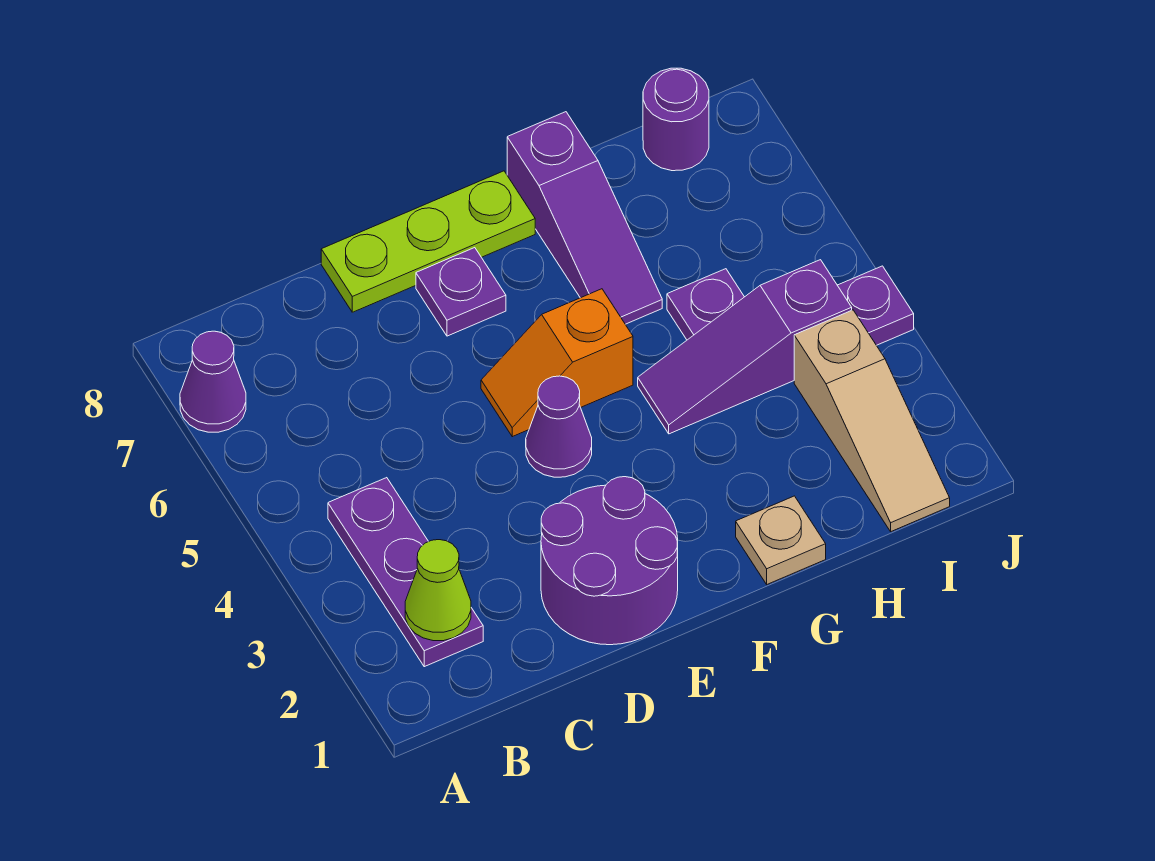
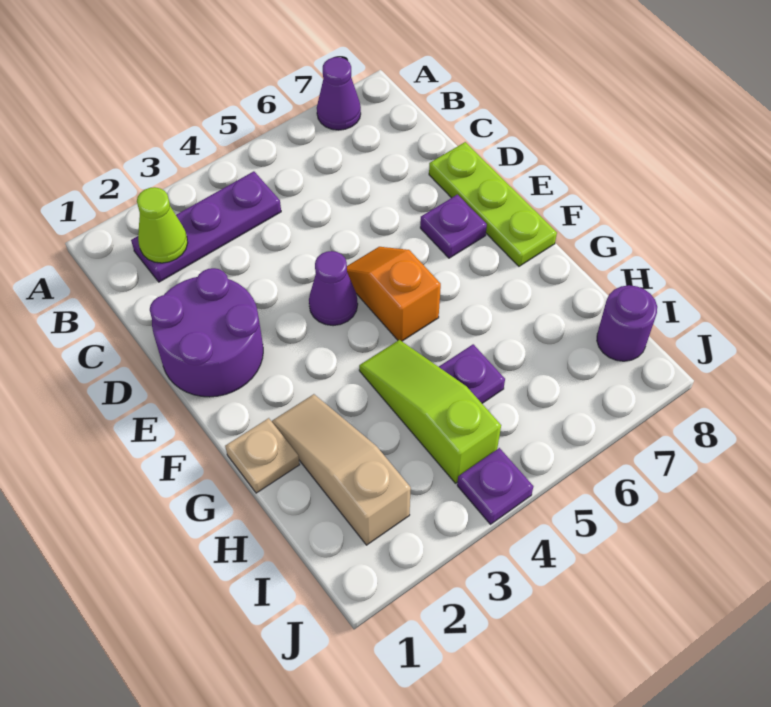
purple slope G4:I4 level 1 top I -> lime slope G4:I4 level 1 top I
purple slope G6:G8 level 1 top 8 -> none
tan slope I1:I3 level 1 top 3 -> tan slope G2:I2 level 1 top I

